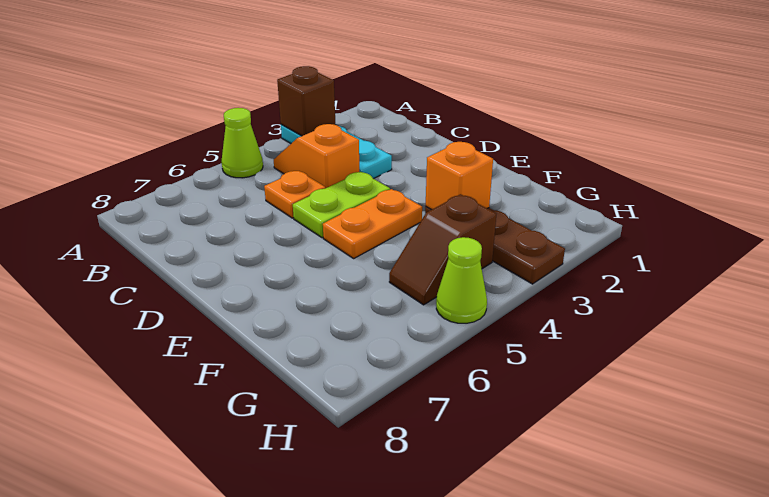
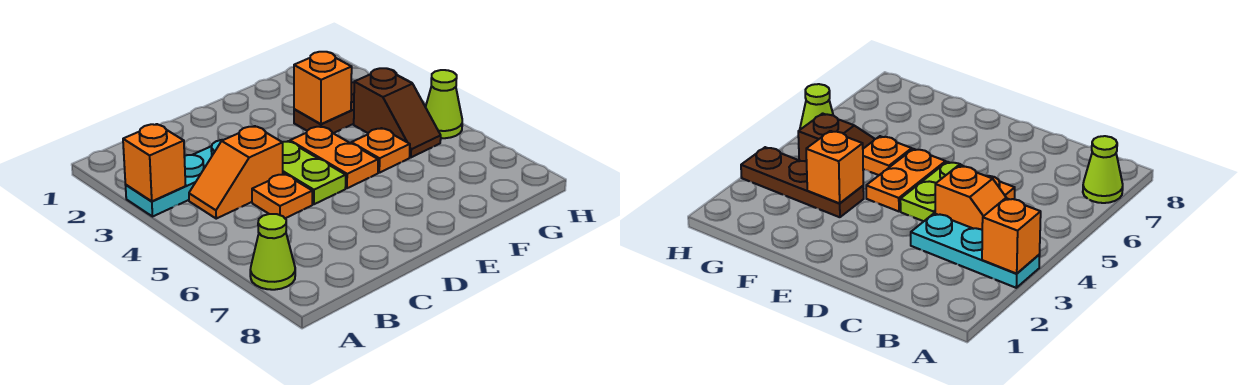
brown brick A3 level 2 -> orange brick A3 level 2
lime cone A5 level 1 -> lime cone A7 level 1
none -> orange plate F5 level 1

